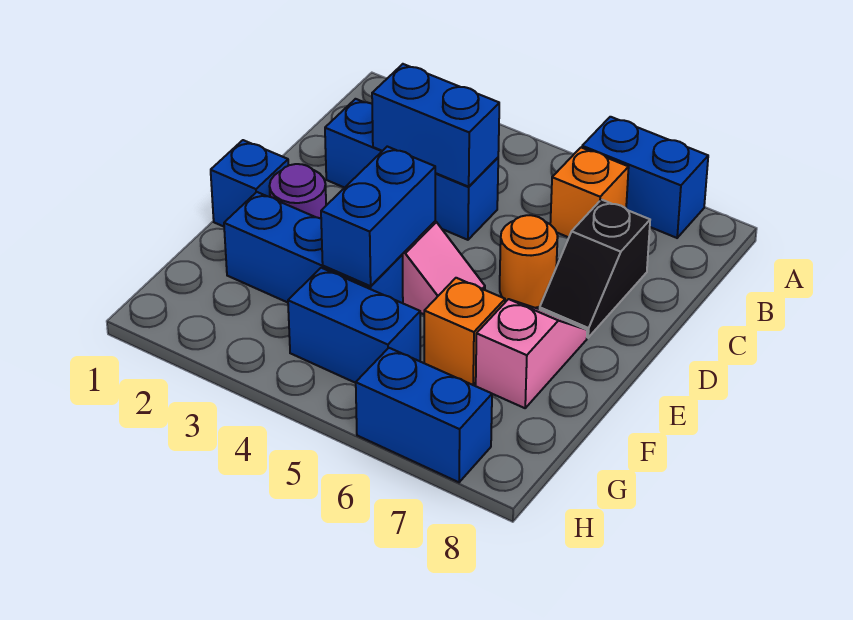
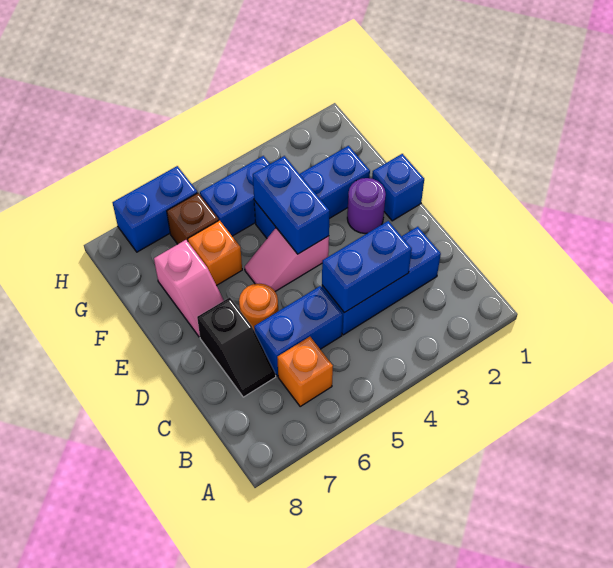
blue brick A6:A7 level 1 -> blue brick C5:C6 level 1
black slope C7:D7 level 1 top C -> black slope C7:D7 level 1 top D
none -> brown brick G6 level 1

